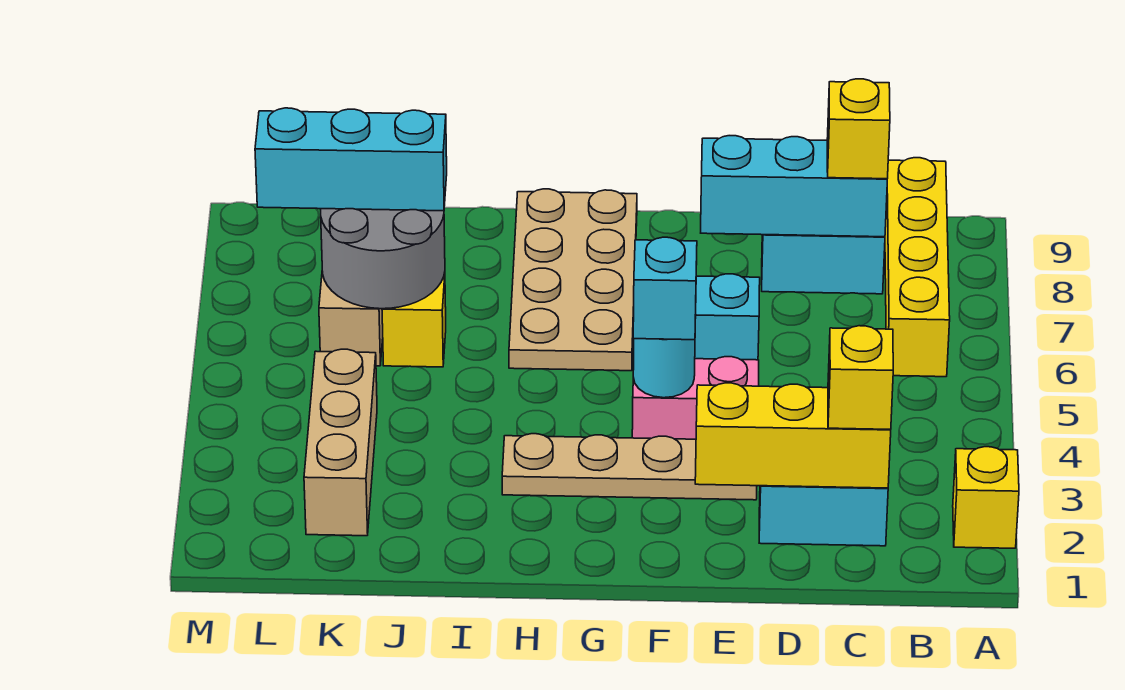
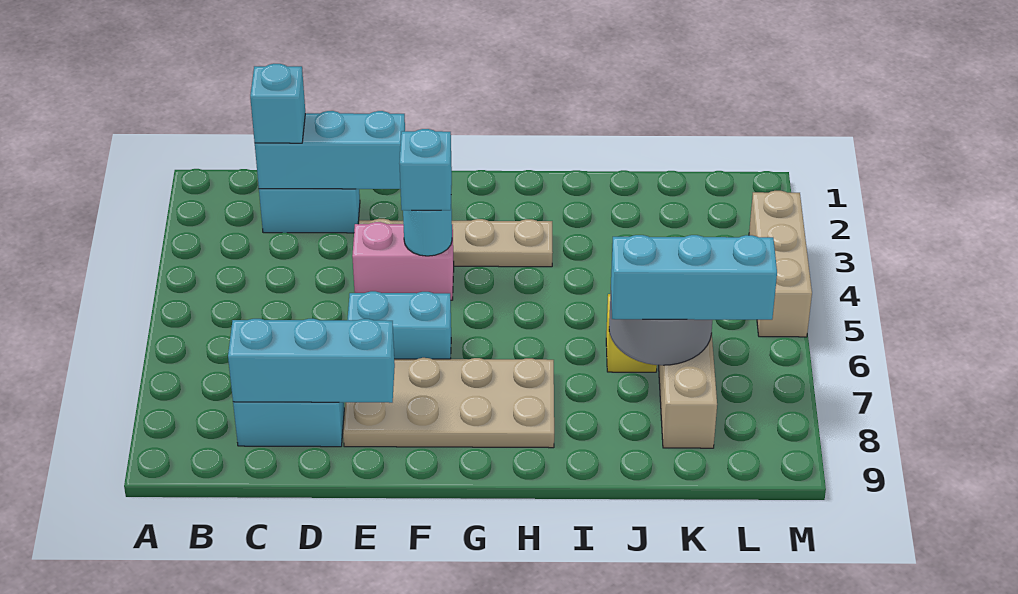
yellow brick A2 level 1 -> none
yellow brick B6:B9 level 1 -> none
yellow brick C2:E2 level 2 -> cyan brick C2:E2 level 2
yellow brick C2 level 3 -> cyan brick C2 level 3
yellow brick C8 level 3 -> none
tan plate G6:H9 level 1 -> tan plate E7:H8 level 1
tan brick K2:K4 level 1 -> tan brick M3:M5 level 1

